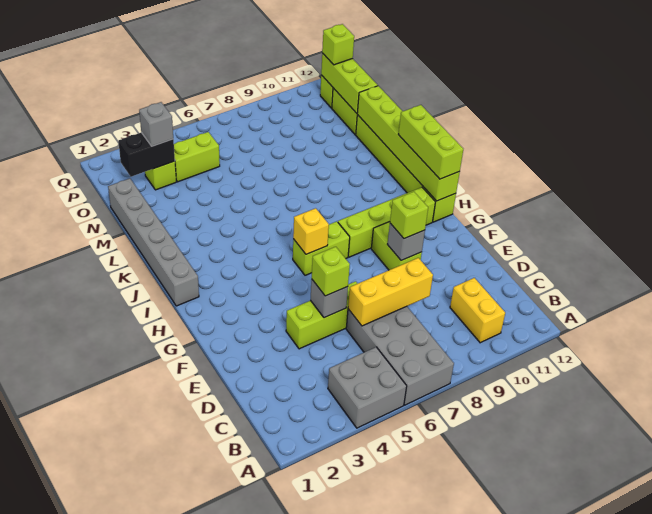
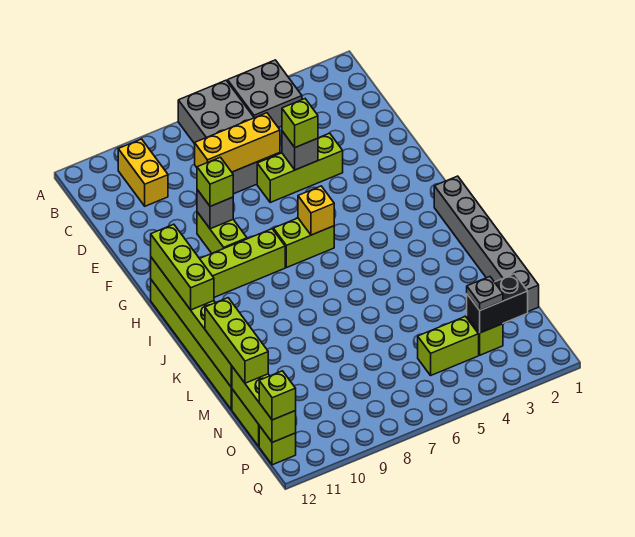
none -> lime brick L12:N12 level 3
grey brick O3 level 3 -> grey plate O3 level 3

